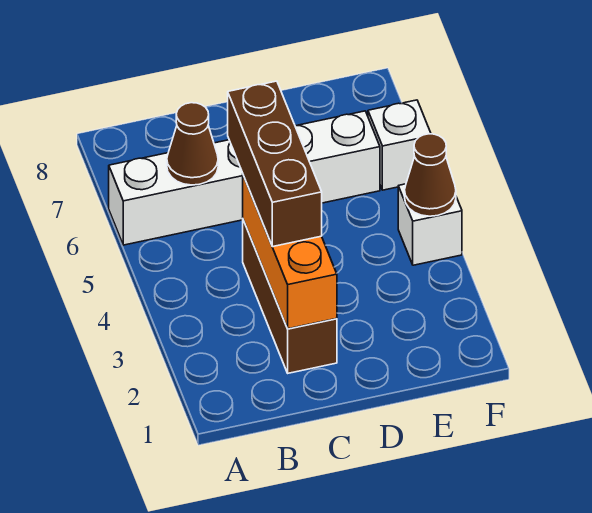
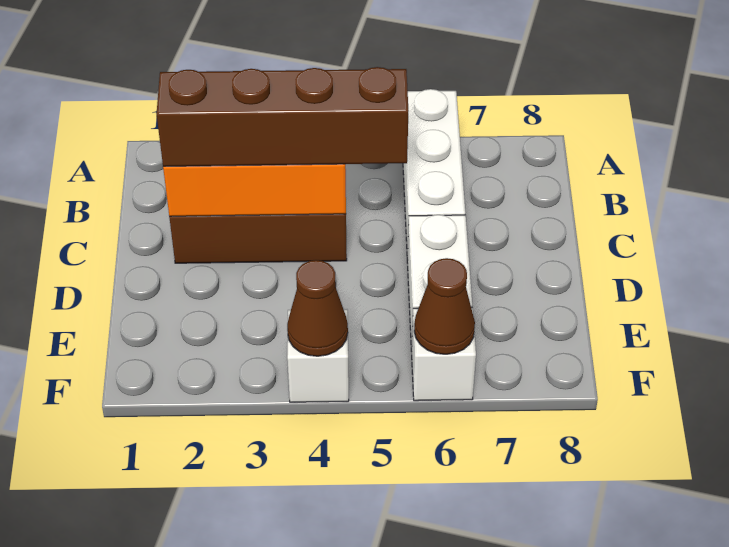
brown cone B6 level 2 -> brown cone F6 level 2
brown brick C3:C5 level 3 -> brown brick C2:C5 level 3

